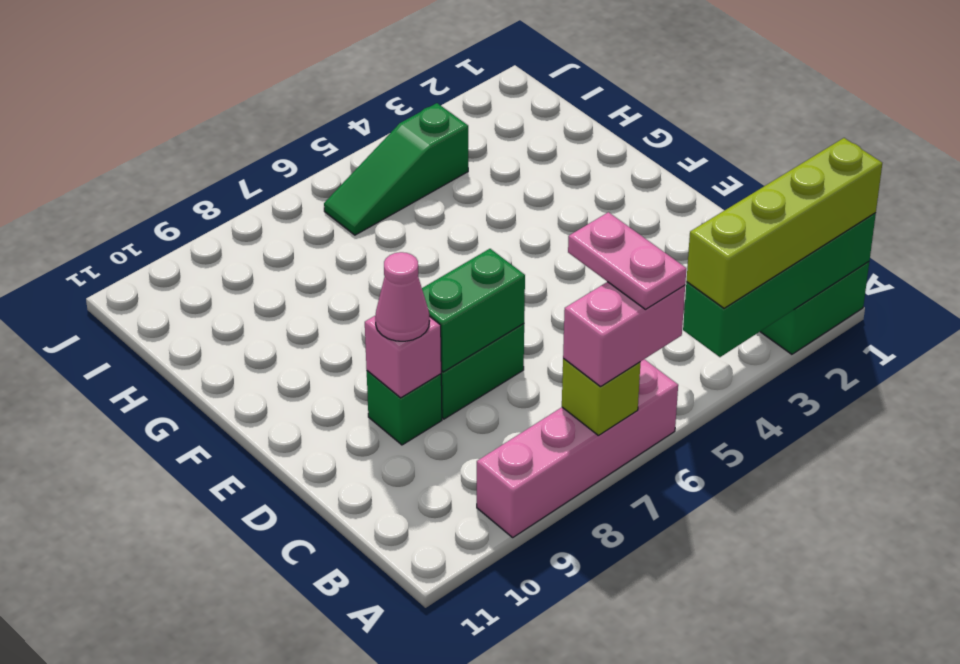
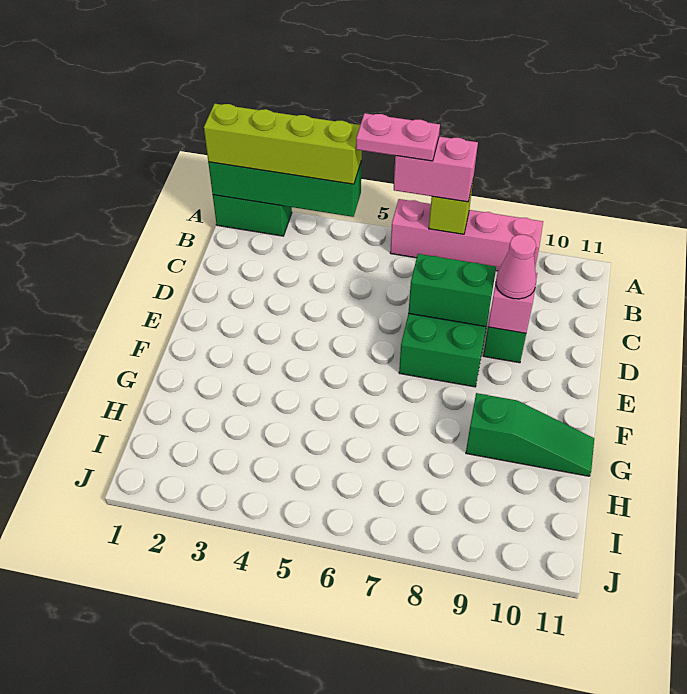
pink plate A6:B6 level 4 -> pink plate A5:A6 level 4
green slope I4:I6 level 1 top 4 -> green slope G9:G11 level 1 top 9

